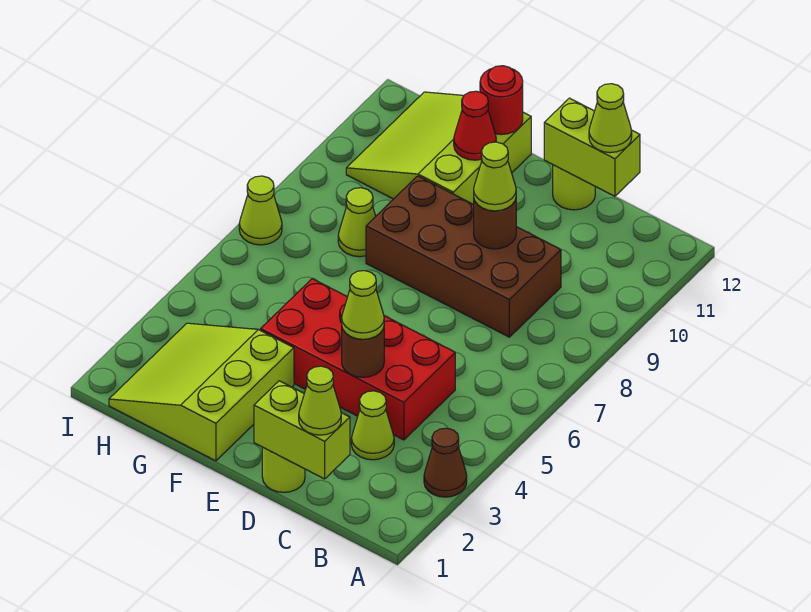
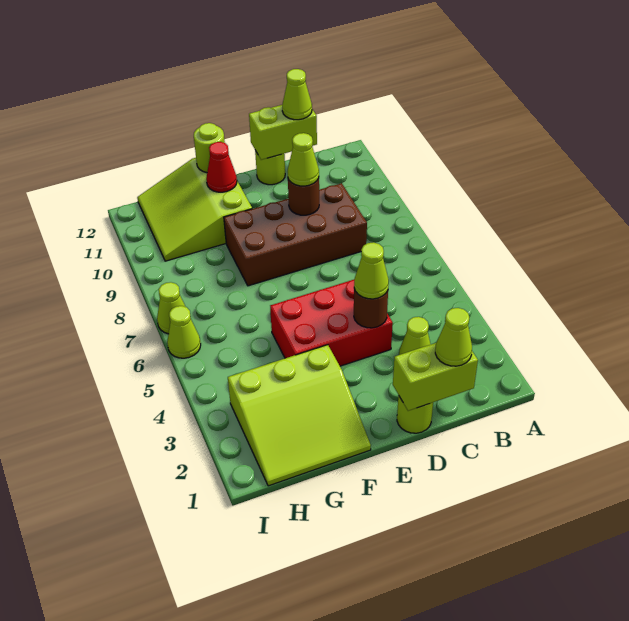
brown cone A3 level 1 -> none
red brick C4:F5 level 1 -> red brick D4:F5 level 1
lime slope F1:H3 level 1 top F -> lime slope F1:H3 level 1 top 3
red round brick F12 level 2 -> lime round brick F12 level 2
lime cone G8 level 1 -> lime cone I6 level 1

